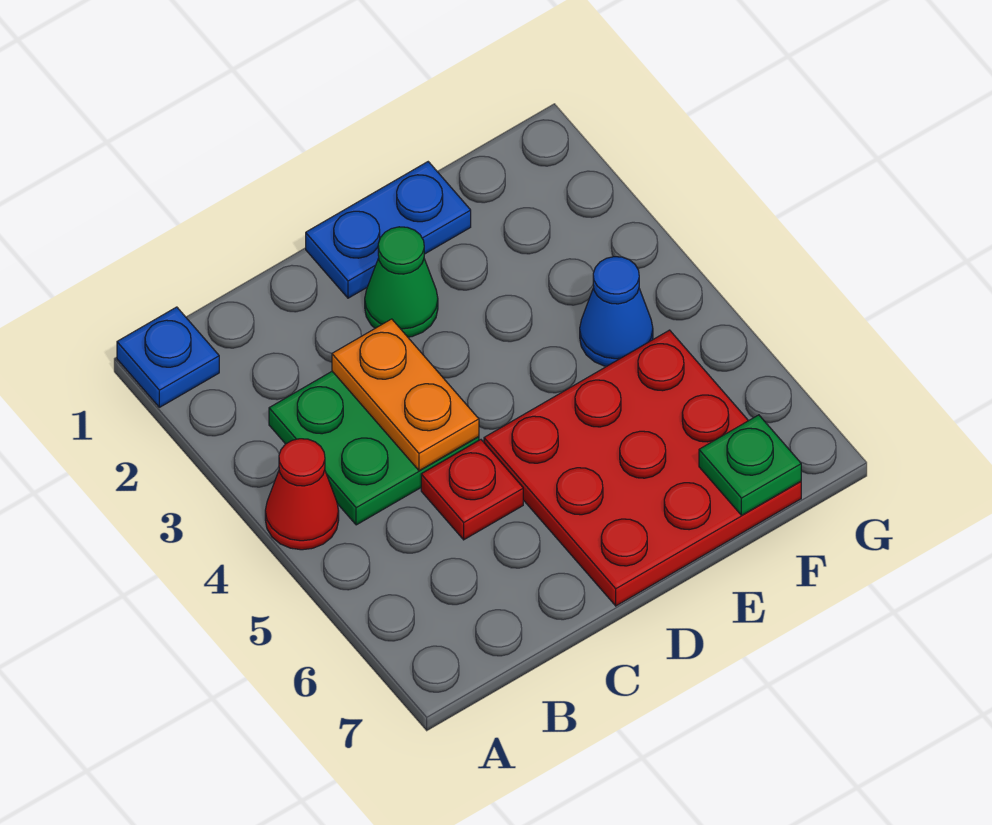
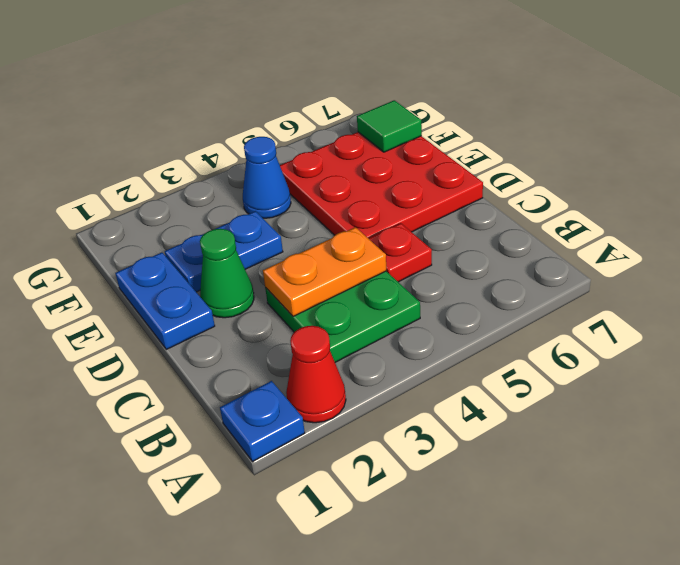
red cone A4 level 1 -> red cone A2 level 1
none -> blue plate E2:E3 level 1
green plate F7 level 2 -> green tile F7 level 2

